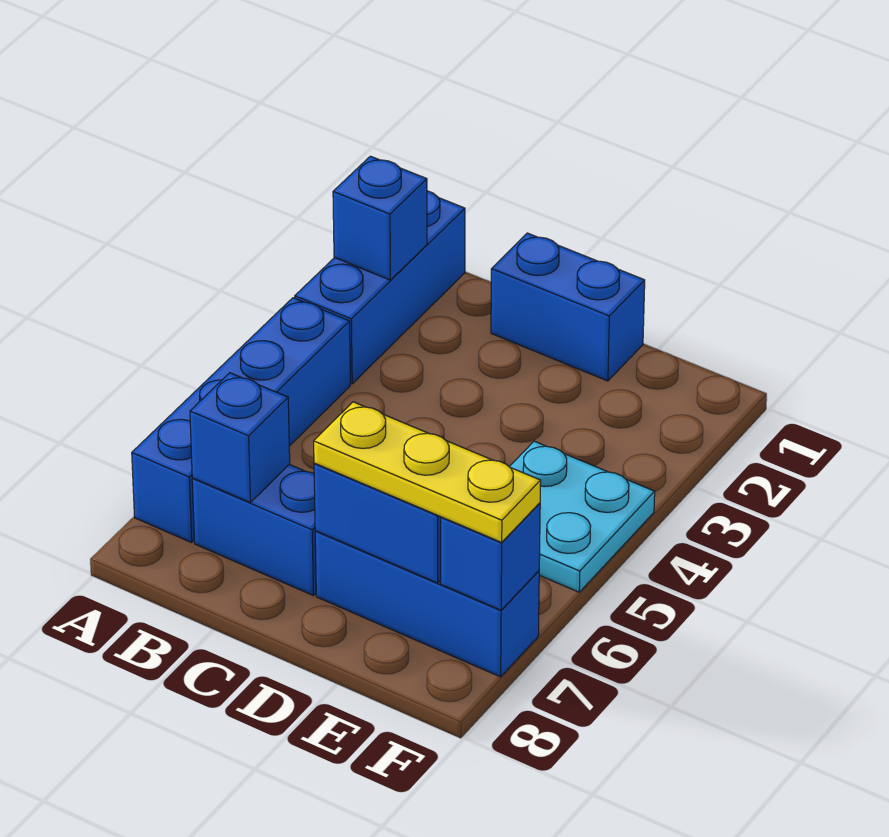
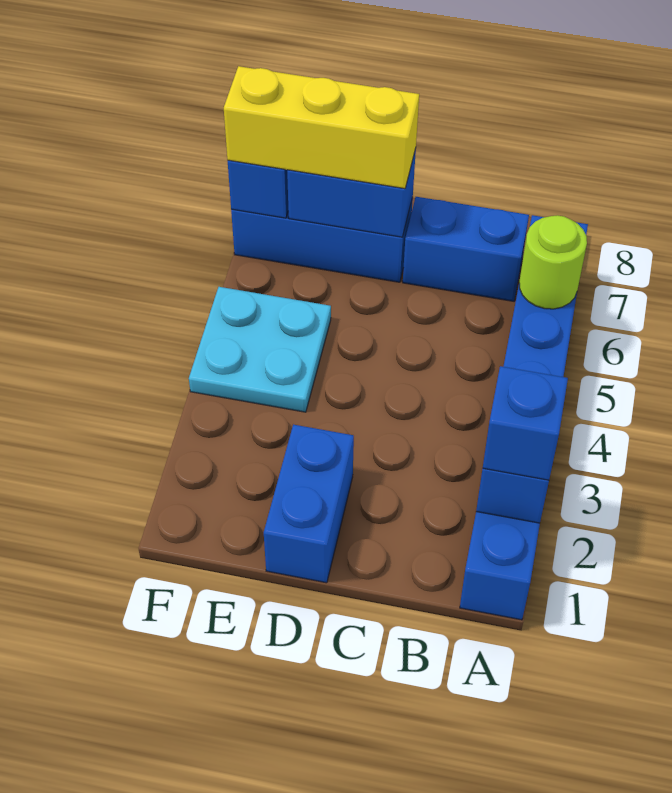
none -> lime round brick A6 level 2
blue brick B7 level 2 -> blue brick A2 level 3
blue brick C1:D1 level 1 -> blue brick D1:D2 level 1
yellow plate D7:F7 level 3 -> yellow brick D7:F7 level 3

